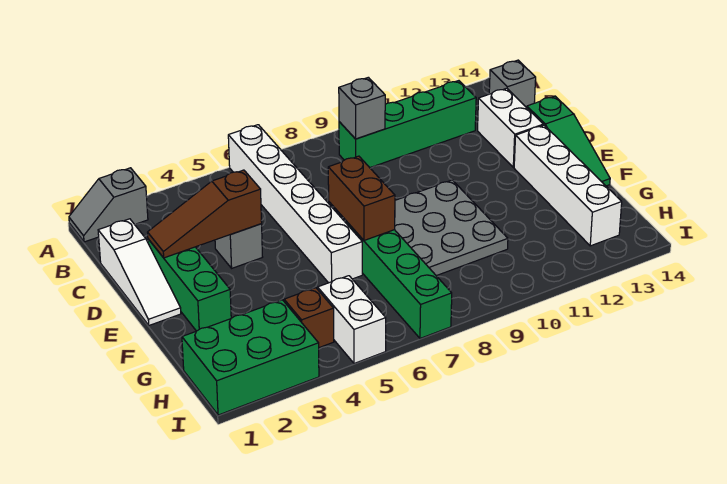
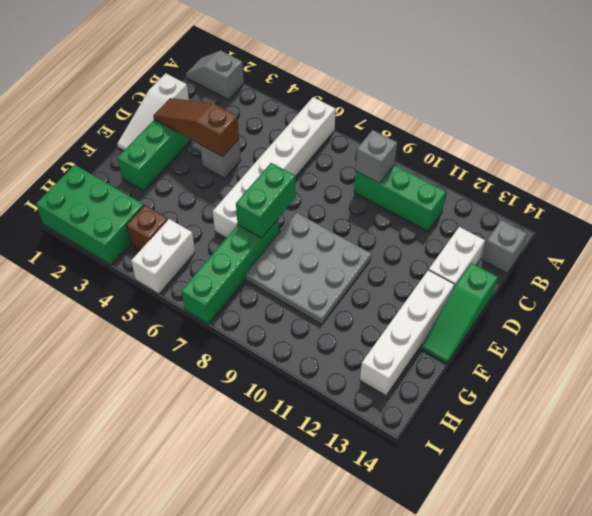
green brick B9:B12 level 1 -> green brick B9:B11 level 1
brown brick E7:F7 level 2 -> green brick E7:F7 level 2

